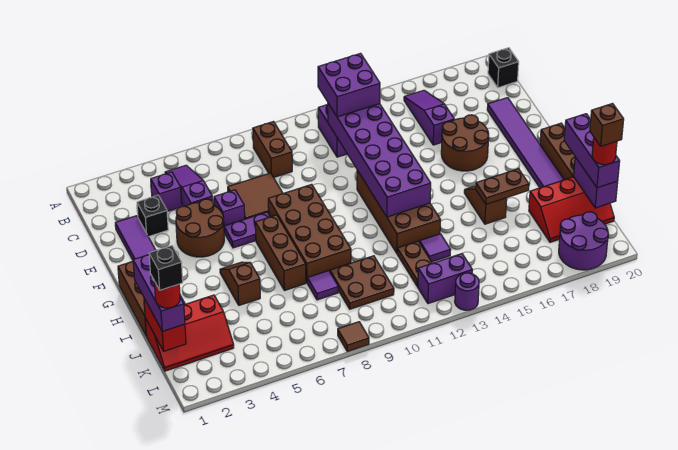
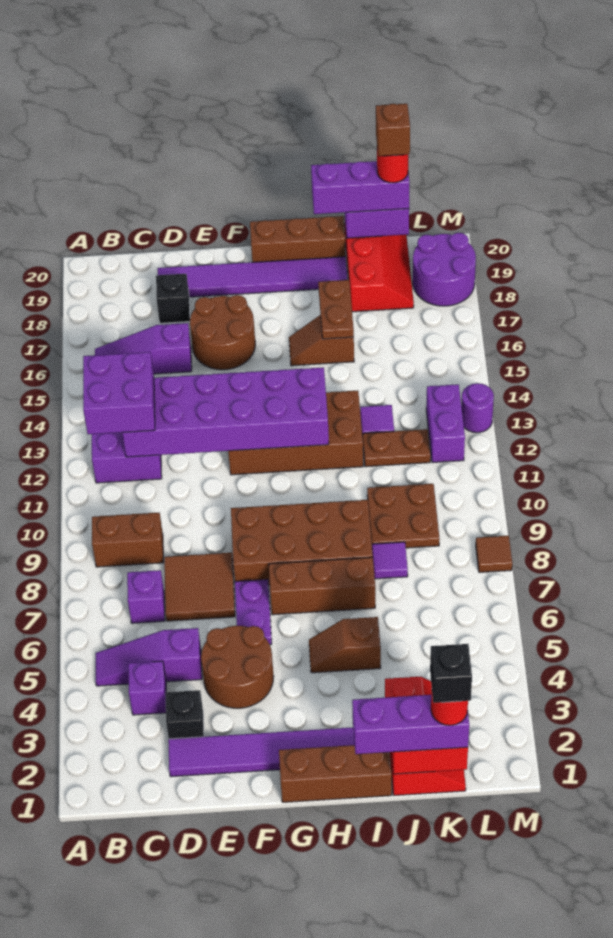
black brick B20 level 1 -> black brick D18 level 1
purple brick E6 level 1 -> purple brick C7 level 1

